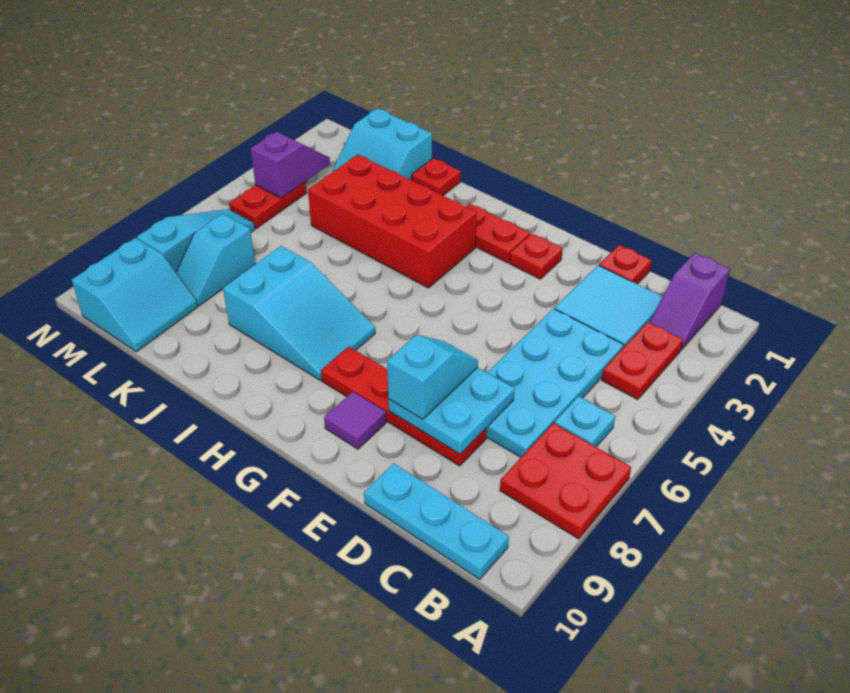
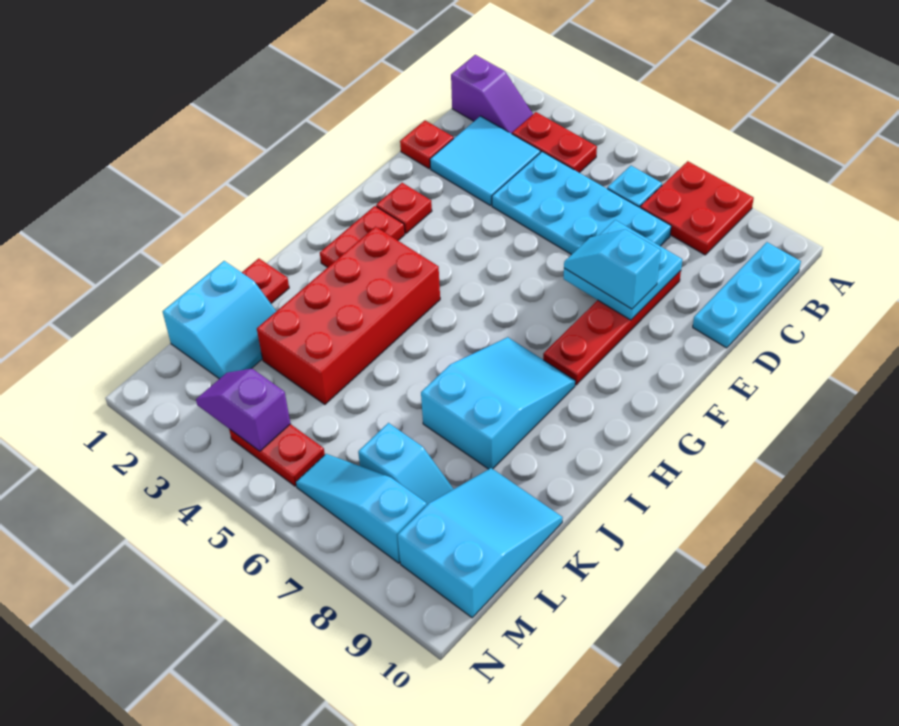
purple tile F9 level 1 -> none
cyan slope L9:M10 level 1 top M -> cyan slope K9:M10 level 1 top M

